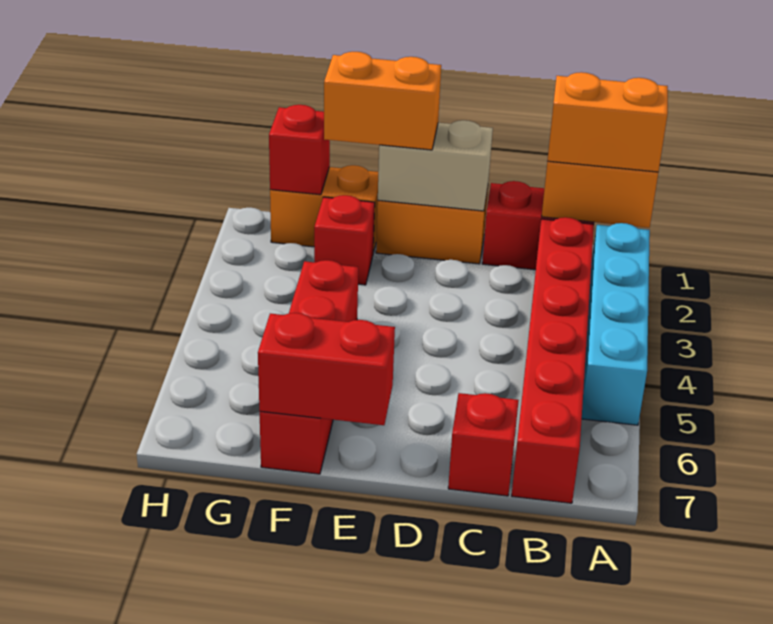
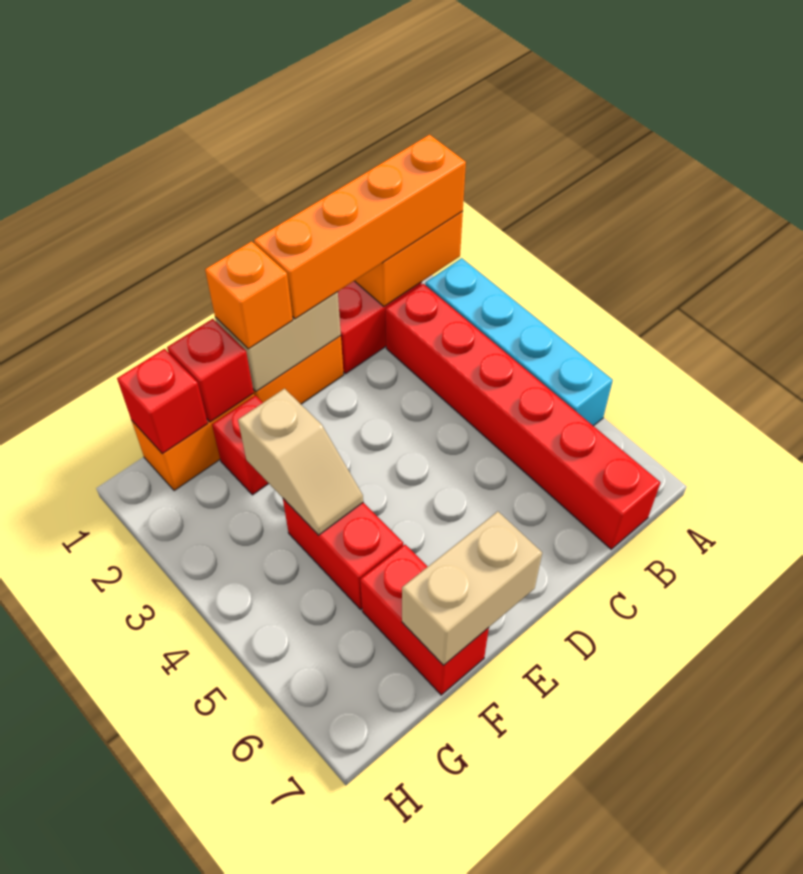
orange brick A1:B1 level 3 -> orange brick A1:D1 level 3
red brick C7 level 1 -> red brick F1 level 2
orange brick E1:F1 level 3 -> orange brick E1 level 3
red brick E7:F7 level 2 -> tan brick E7:F7 level 2
none -> tan slope F3:F4 level 2 top 3

